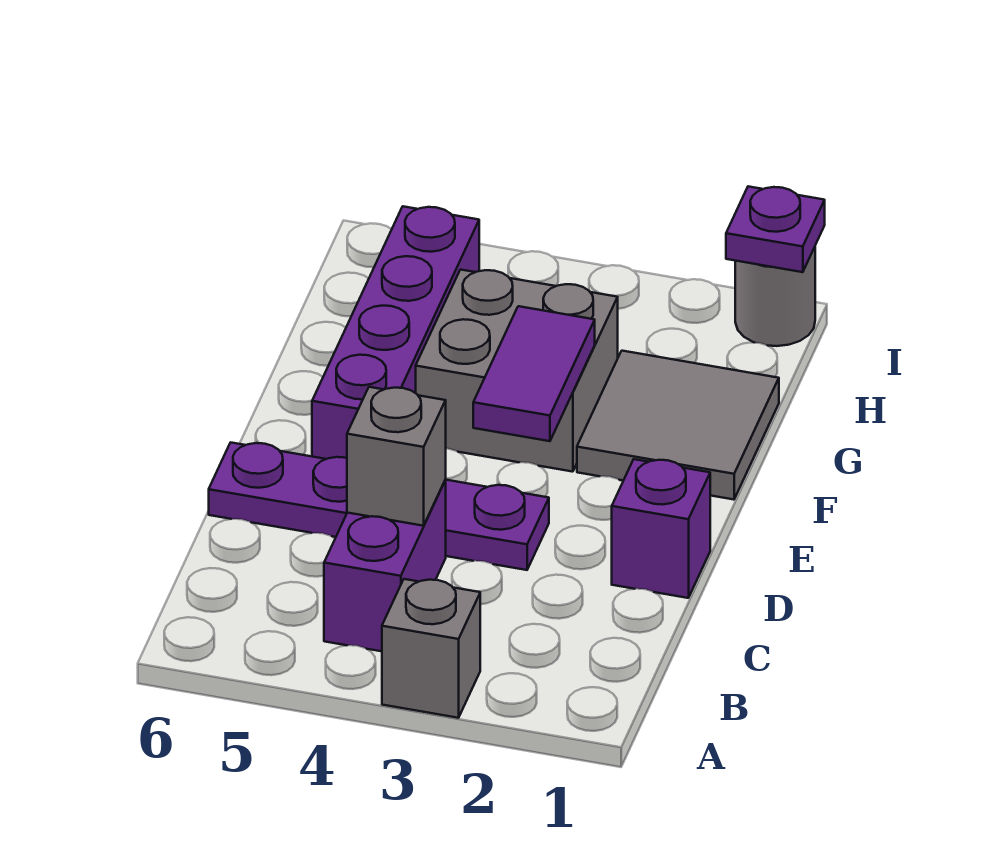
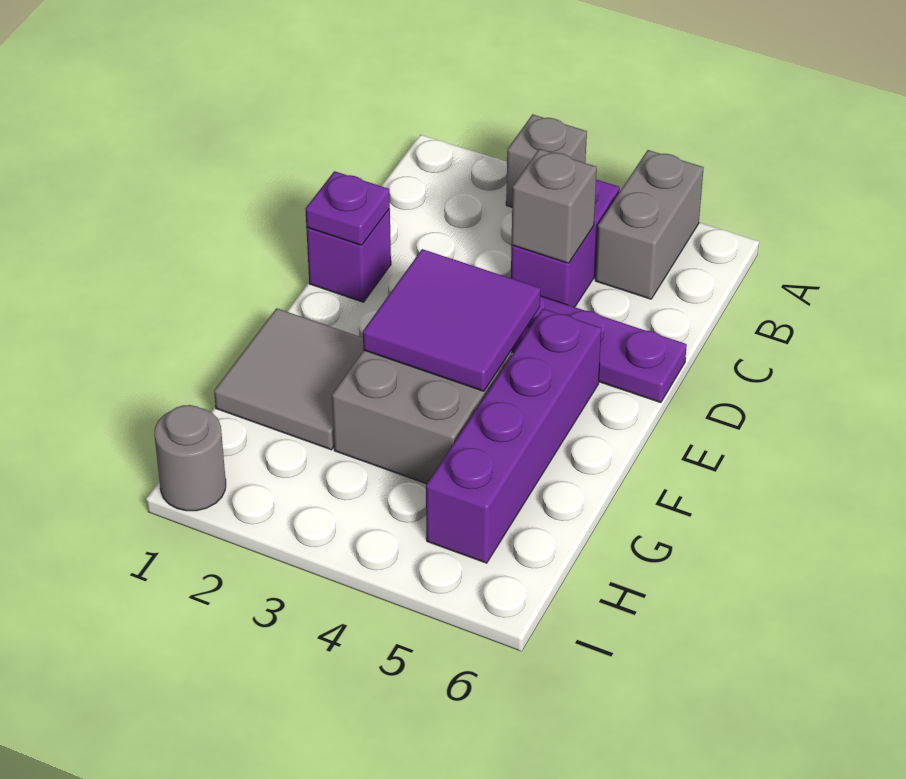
none -> grey brick A5:B5 level 1
purple tile E3:F3 level 2 -> purple tile E3:F4 level 2
purple plate I1 level 2 -> purple plate D1 level 2

